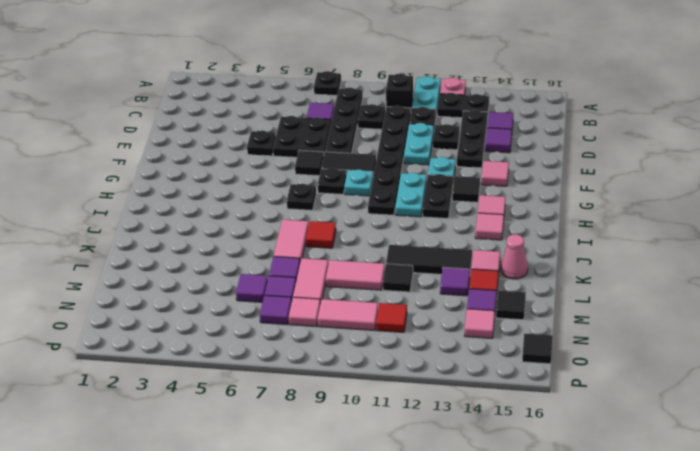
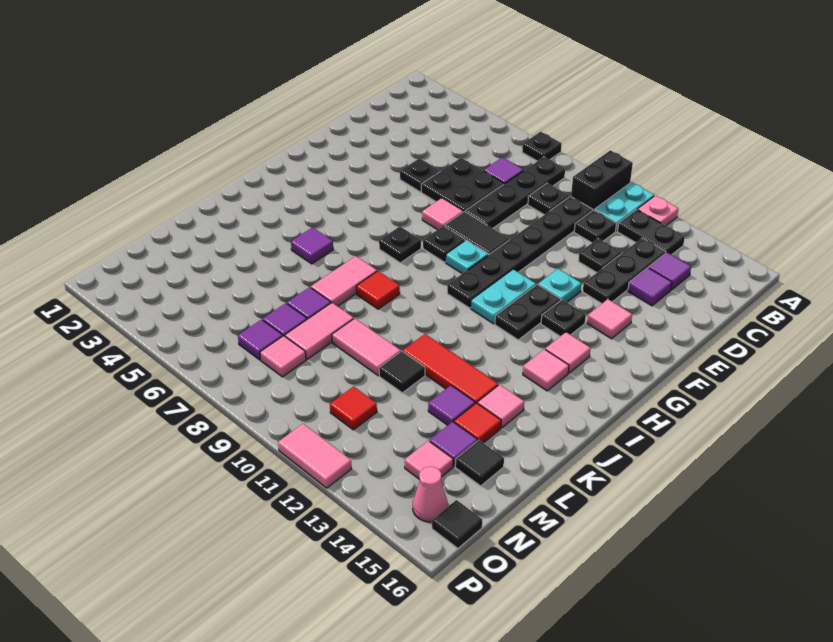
black brick B10 level 1 -> black brick A10:B10 level 1
cyan plate D11:E11 level 1 -> none
black tile F7 level 1 -> pink tile F7 level 1
black tile G13 level 1 -> black plate G13 level 1
black tile K11:K13 level 1 -> red tile K11:K13 level 1
pink cone K15 level 1 -> pink cone O15 level 1
purple tile M6 level 1 -> purple tile J5 level 1
pink tile N9:N10 level 1 -> pink tile P11:P12 level 1

